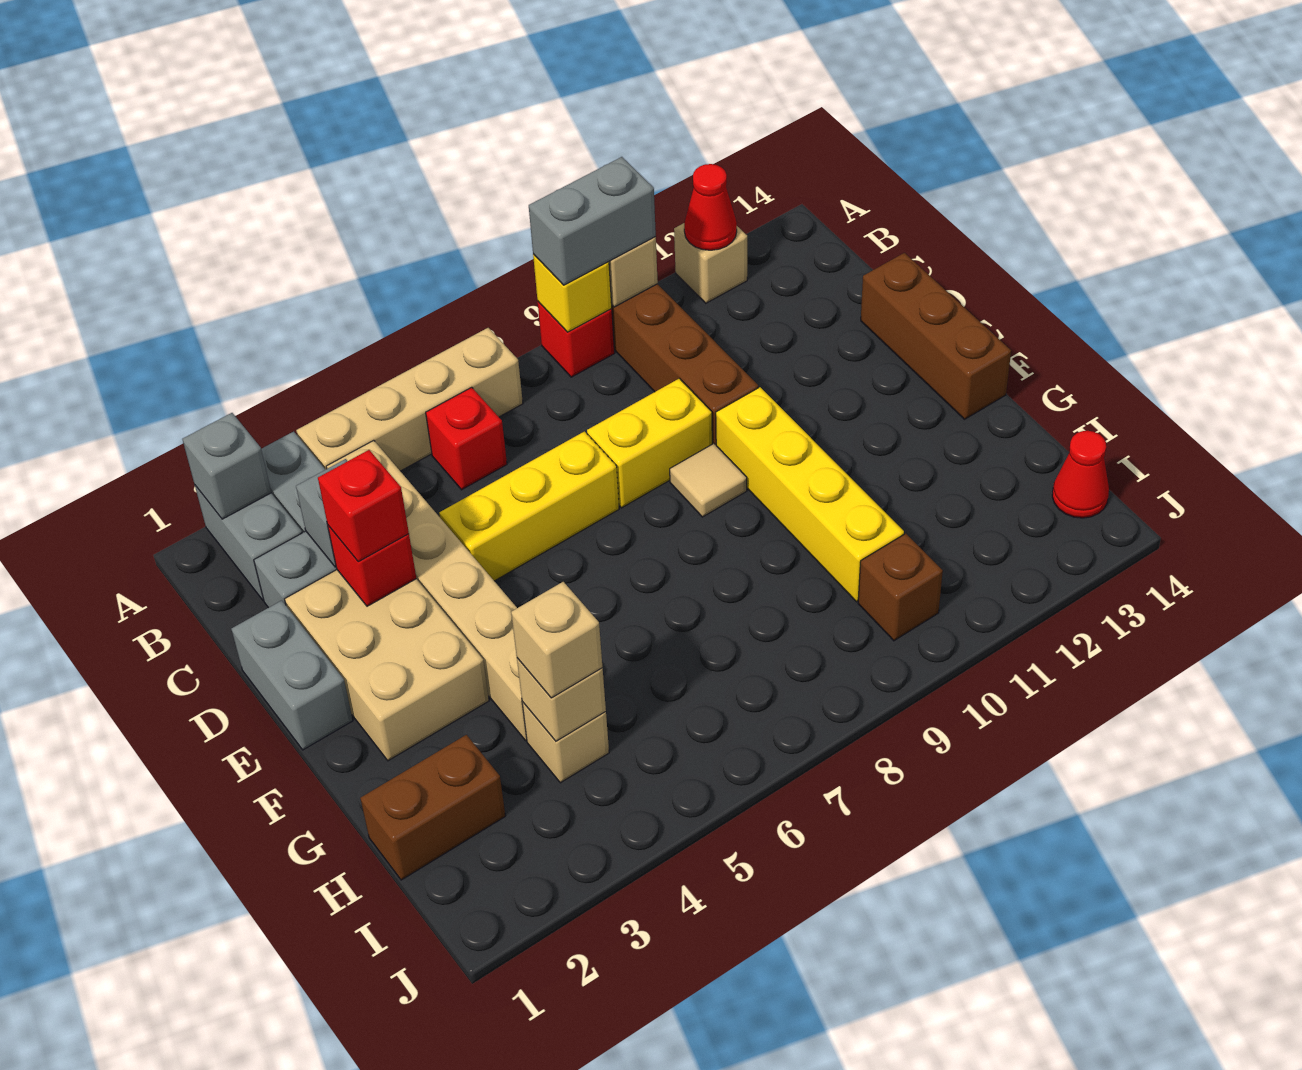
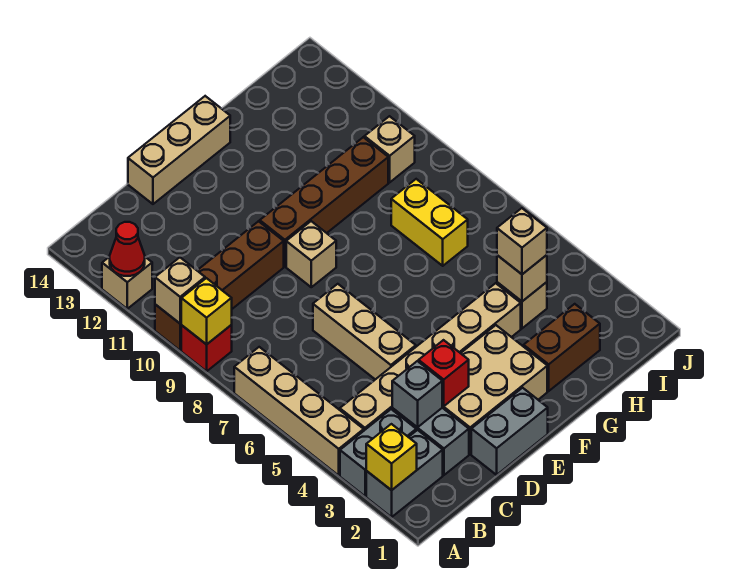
grey brick A2 level 2 -> yellow brick A2 level 2
grey brick A9:A10 level 3 -> none
red brick B6 level 1 -> none
red brick D3 level 3 -> none
yellow brick D5:D7 level 1 -> tan brick D5:D7 level 1
yellow brick D8:D9 level 1 -> yellow brick H7:H8 level 1
brown brick D14:F14 level 1 -> tan brick D14:F14 level 1
tan tile E9 level 1 -> tan brick E9 level 1
yellow brick E10:H10 level 1 -> brown brick E10:H10 level 1
brown brick H1:H2 level 1 -> brown brick G2:H2 level 1
brown brick I10 level 1 -> tan brick I10 level 1
red cone I14 level 1 -> none

